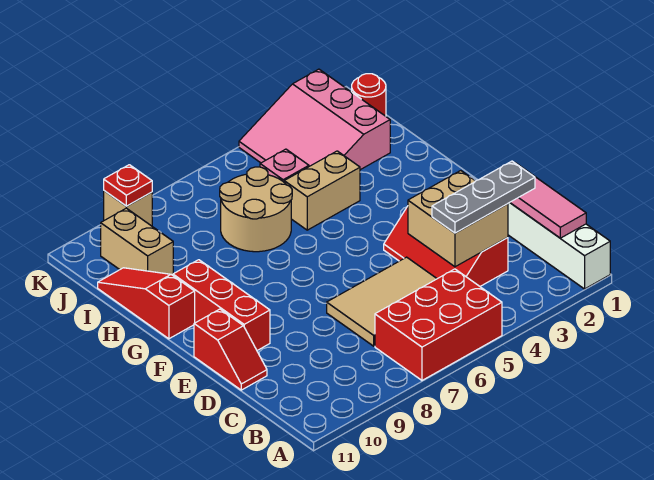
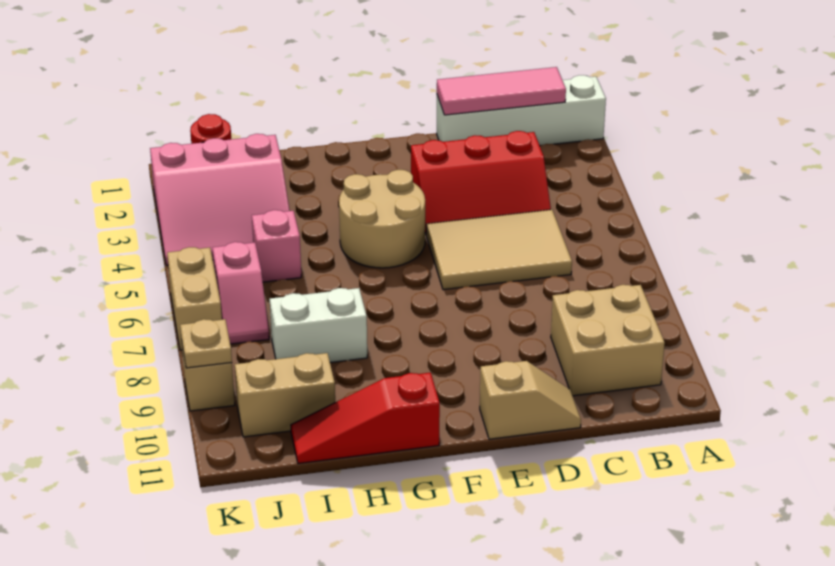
red brick A5:B7 level 1 -> none
grey plate C2:C4 level 3 -> none
tan brick C3:D4 level 2 -> tan brick B9:C10 level 1
tan tile C5:D7 level 1 -> tan tile C5:E6 level 1
red slope D11:E11 level 1 top E -> tan slope D11:E11 level 1 top E
red brick E10:G10 level 1 -> none
tan brick H4:H5 level 1 -> tan brick K6:K7 level 1
tan round brick H6:I7 level 1 -> tan round brick F4:G5 level 1
none -> white brick H8:I8 level 1
none -> pink slope J6:J7 level 1 top 6
red plate K9 level 2 -> tan plate K9 level 2

